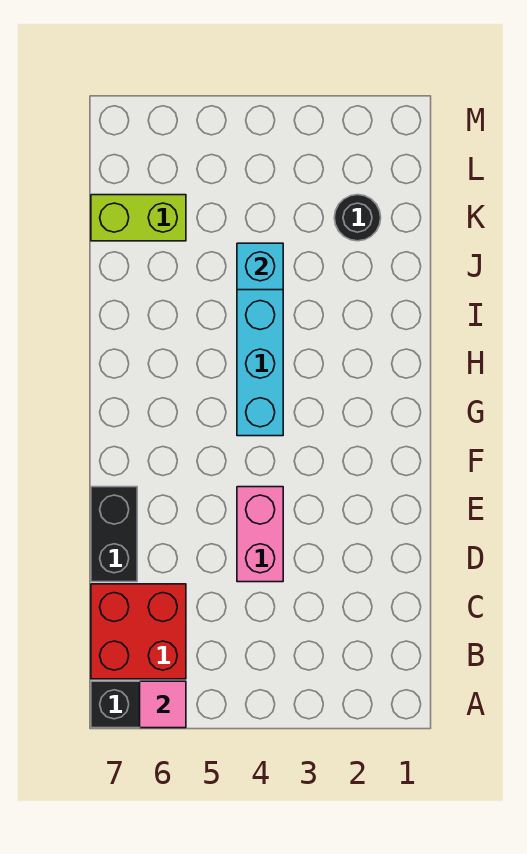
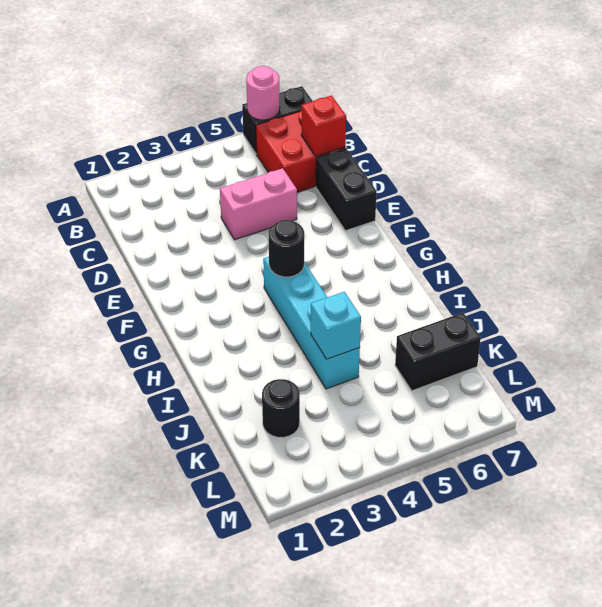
pink tile A6 level 2 -> pink round brick A6 level 2
none -> red brick C7 level 2
pink brick D4:E4 level 1 -> pink brick D4:D5 level 1
none -> black round brick G4 level 2
lime brick K6:K7 level 1 -> black brick K6:K7 level 1

